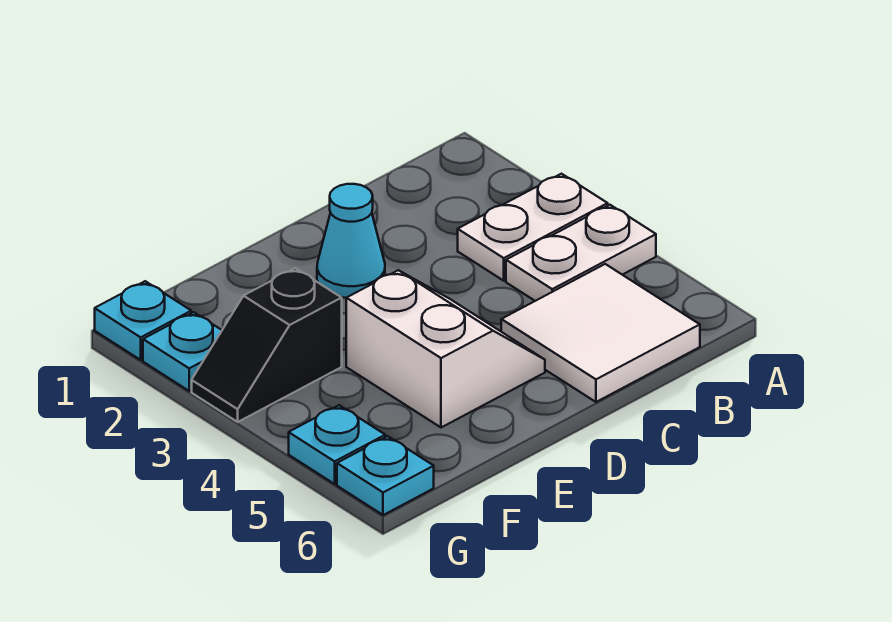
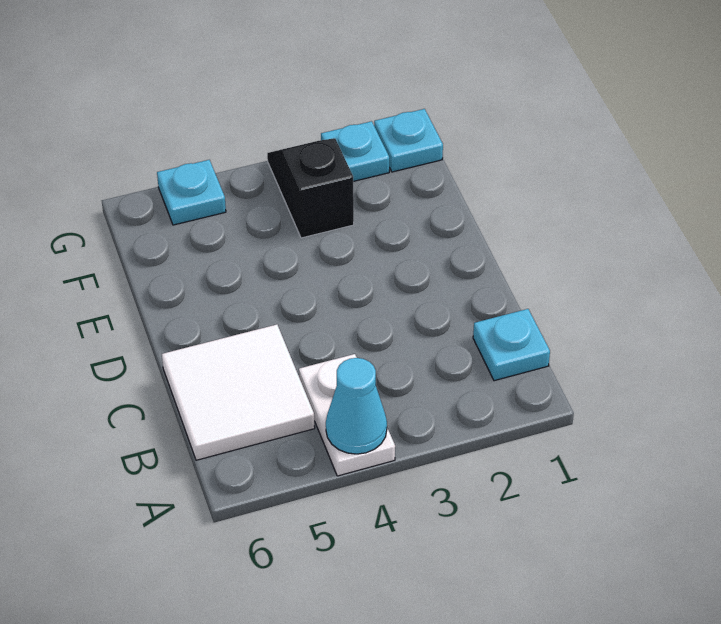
white plate A3:B3 level 1 -> none
cyan cone D2 level 1 -> cyan cone A4 level 2
white slope D4:E5 level 1 top E -> none
cyan plate G6 level 1 -> cyan plate B1 level 1

